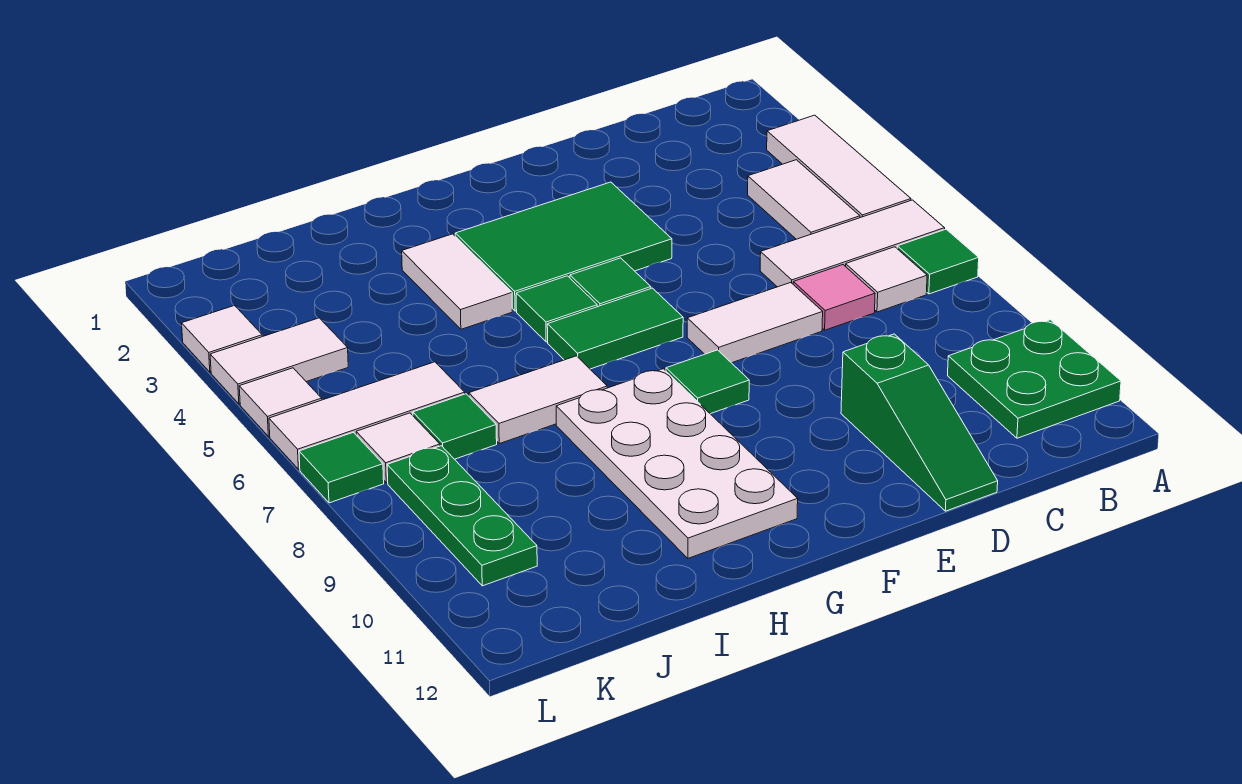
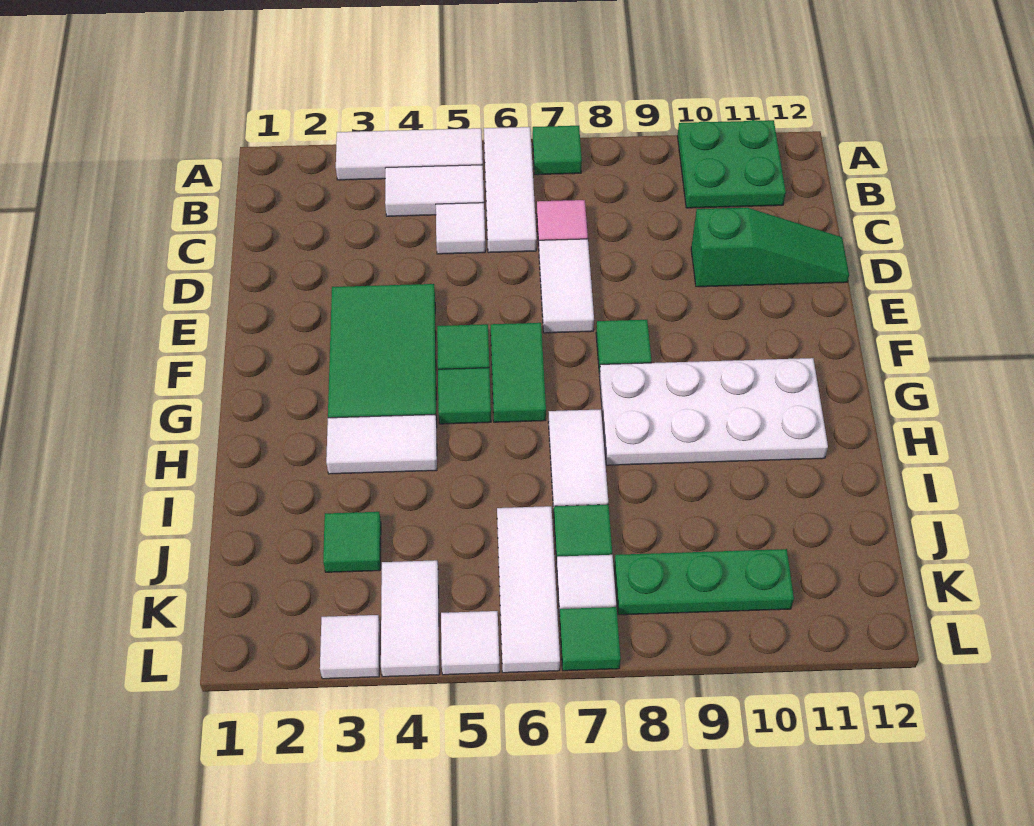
white tile B7 level 1 -> white tile C5 level 1
none -> green tile J3 level 1

